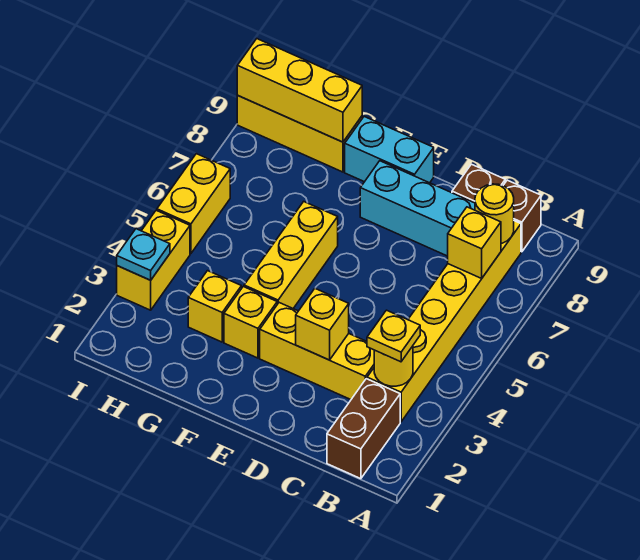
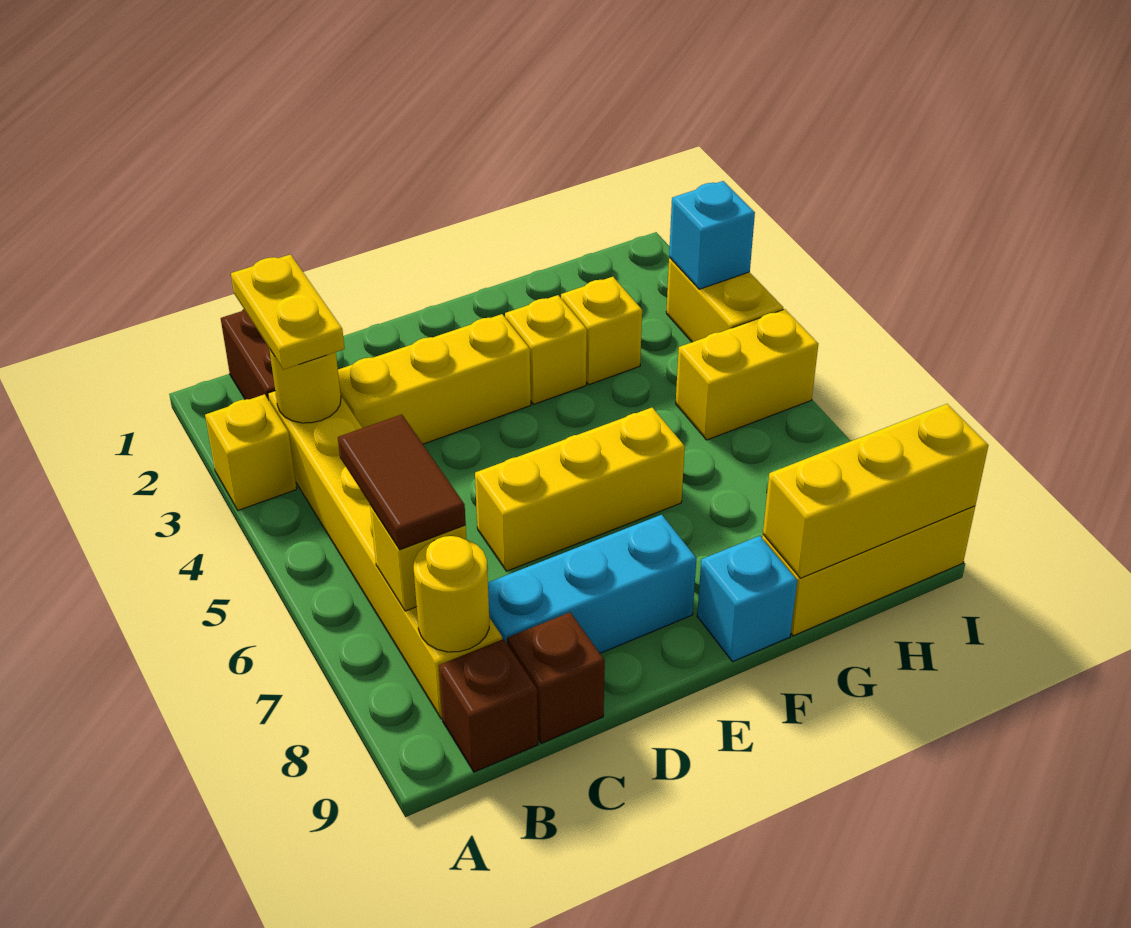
yellow plate B3 level 3 -> yellow plate B2:B3 level 3
none -> brown tile B6:B7 level 3
yellow brick D3 level 2 -> yellow brick A3 level 1
cyan brick E9:F9 level 1 -> cyan brick F9 level 1
yellow brick F4:F6 level 1 -> yellow brick D6:F6 level 1
cyan plate I3 level 2 -> cyan brick I3 level 2
yellow brick I5:I6 level 1 -> yellow brick H5:I5 level 1

